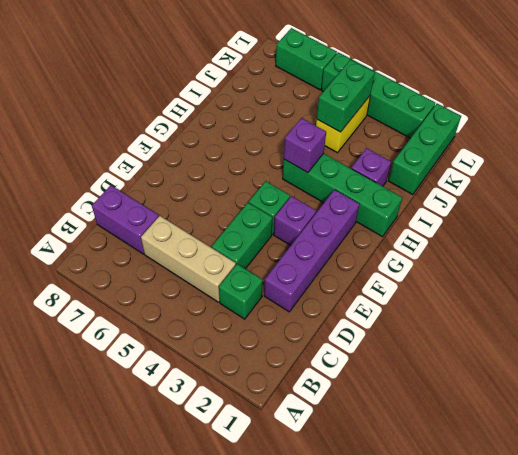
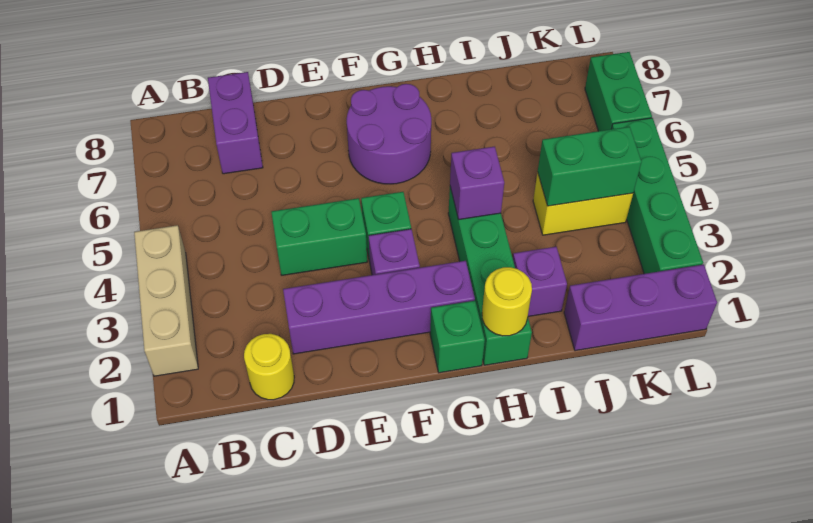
none -> yellow round brick C1 level 1
green brick C3 level 1 -> green brick G1 level 1
tan brick C4:C6 level 1 -> tan brick A2:A4 level 1
none -> purple round brick F6:G7 level 1
none -> yellow round brick H1 level 2
green brick J1:L1 level 1 -> purple brick J1:L1 level 1

